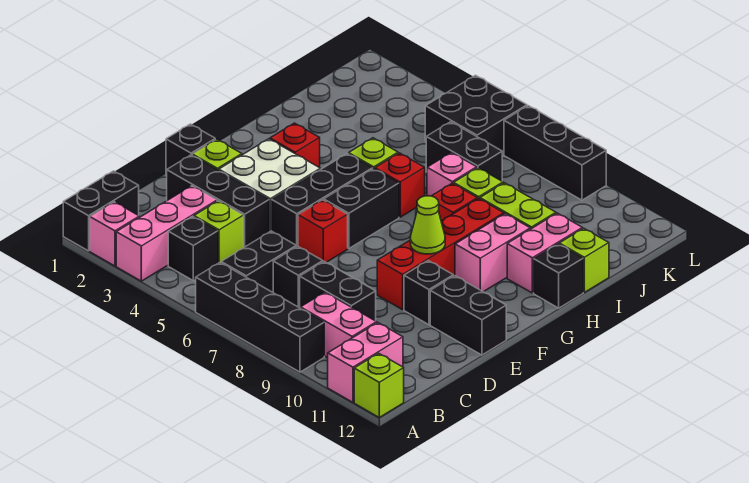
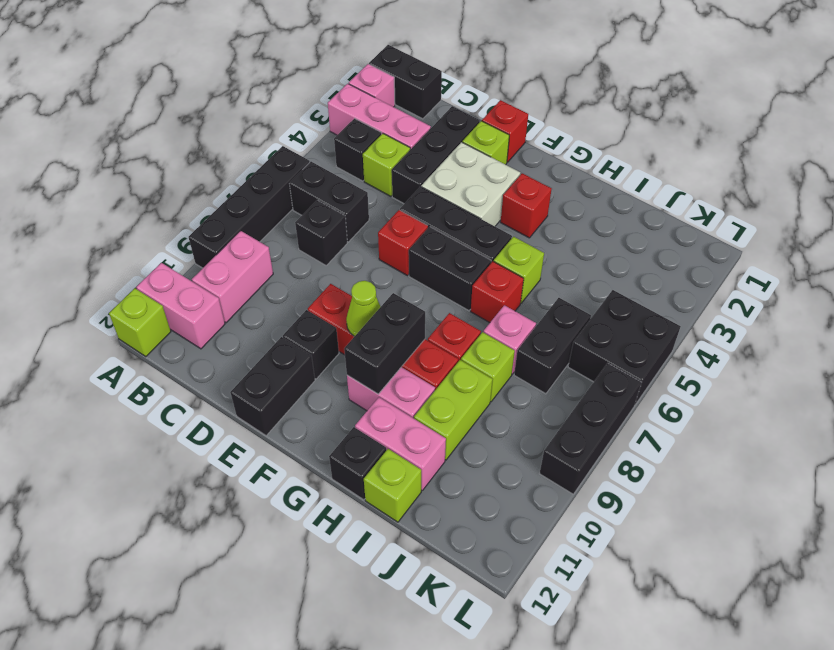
black brick C8:C9 level 1 -> black brick G9:G10 level 2
black brick E1 level 1 -> red brick E1 level 1

